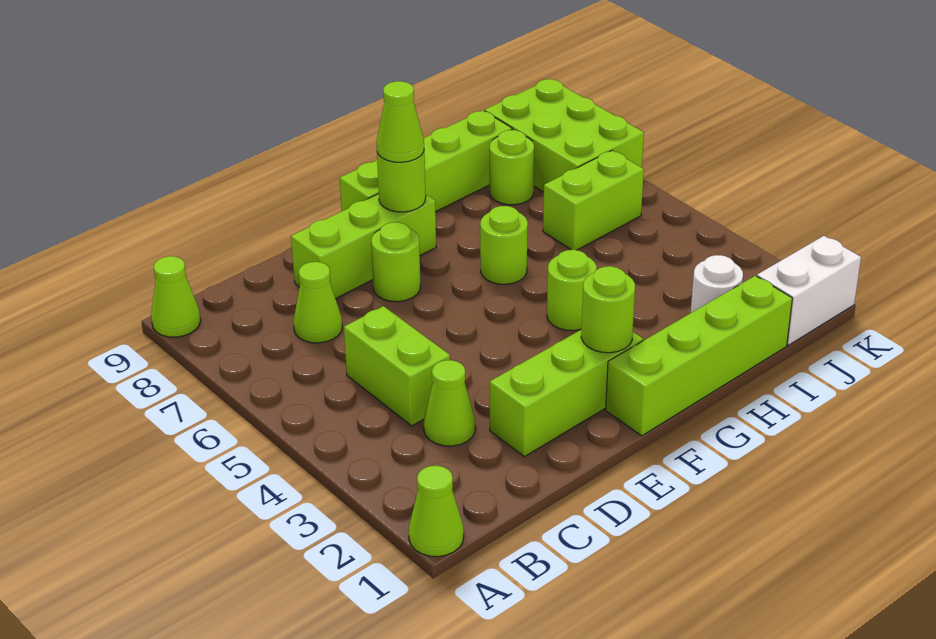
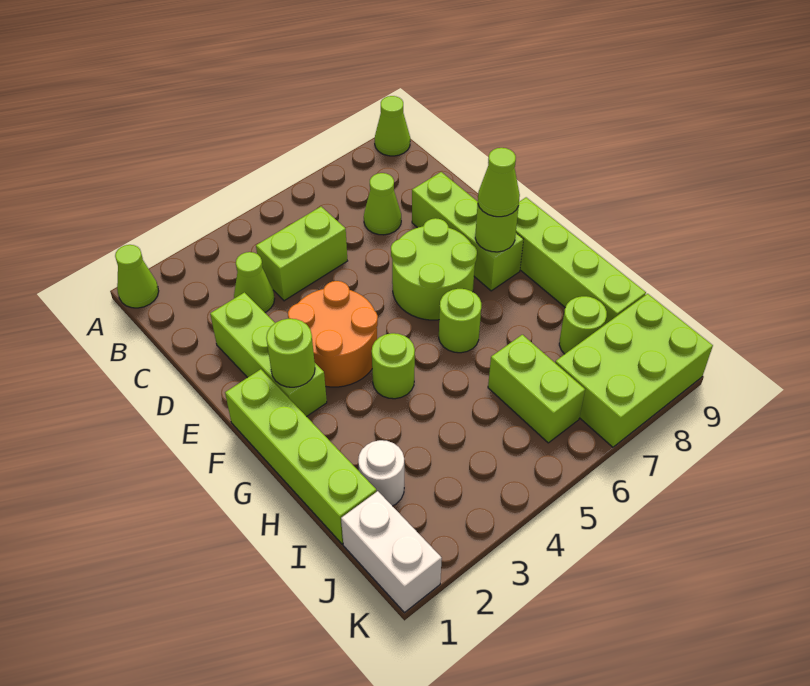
none -> orange round brick E3:F4 level 1
lime round brick E7 level 1 -> lime round brick E6:F7 level 1

